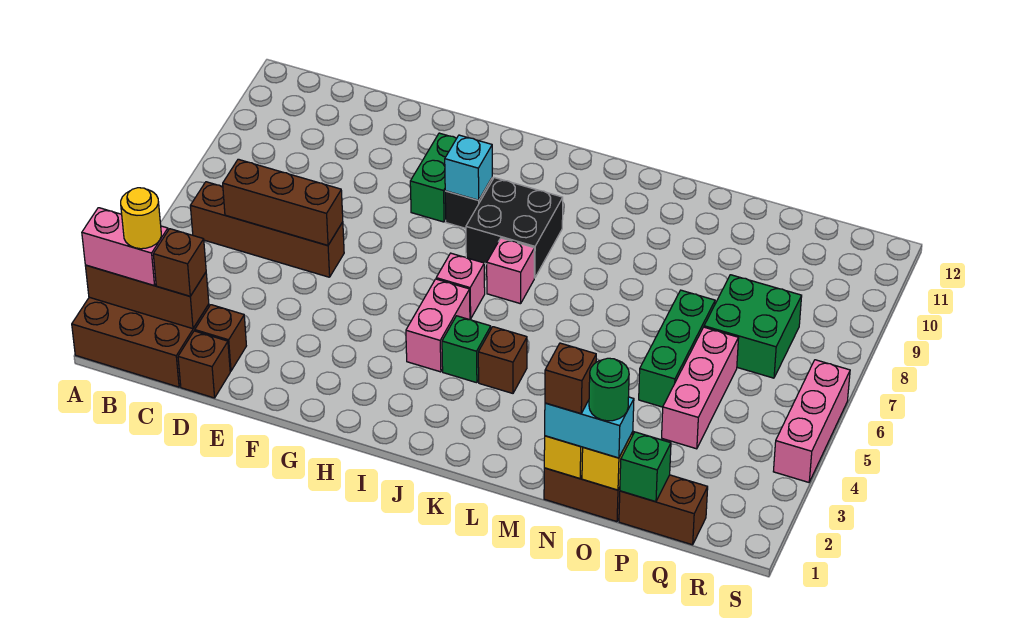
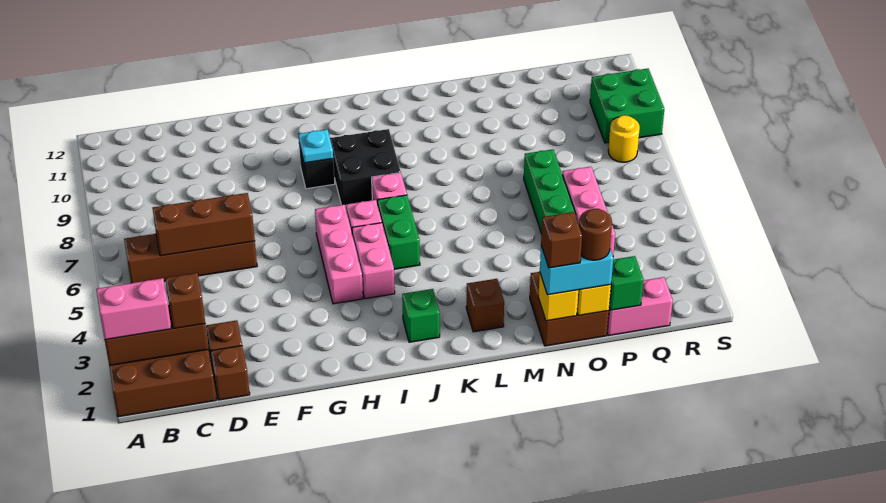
yellow round brick B2 level 4 -> yellow round brick R8 level 1
green brick G9:G10 level 1 -> green brick J5:J6 level 1
cyan brick H9 level 2 -> cyan plate H9 level 2
green brick J4 level 1 -> green brick J2 level 1
brown brick K4 level 1 -> brown brick L2 level 1
green round brick O1 level 4 -> brown round brick O1 level 4
brown brick P1:Q1 level 1 -> pink brick P1:Q1 level 1
green brick P7:Q8 level 1 -> green brick R9:S10 level 1
pink brick S4:S6 level 1 -> pink brick H4:H6 level 1

